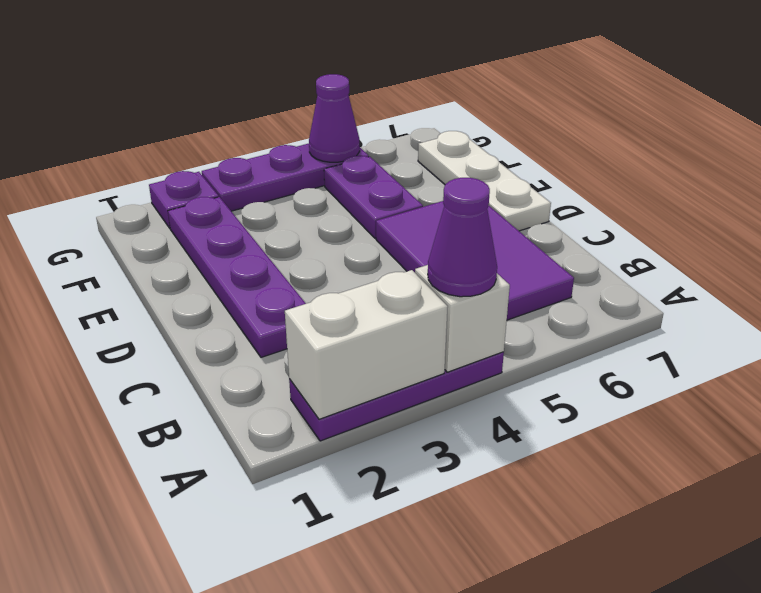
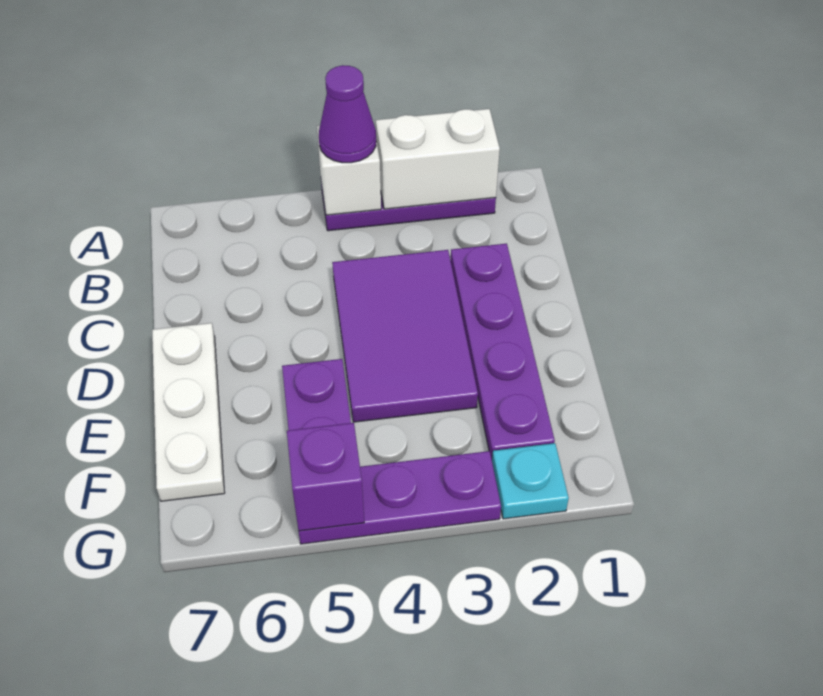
purple tile B5:D6 level 1 -> purple tile C3:E4 level 1
purple plate G2 level 1 -> cyan plate G2 level 1
purple cone G5 level 2 -> purple brick G5 level 2

